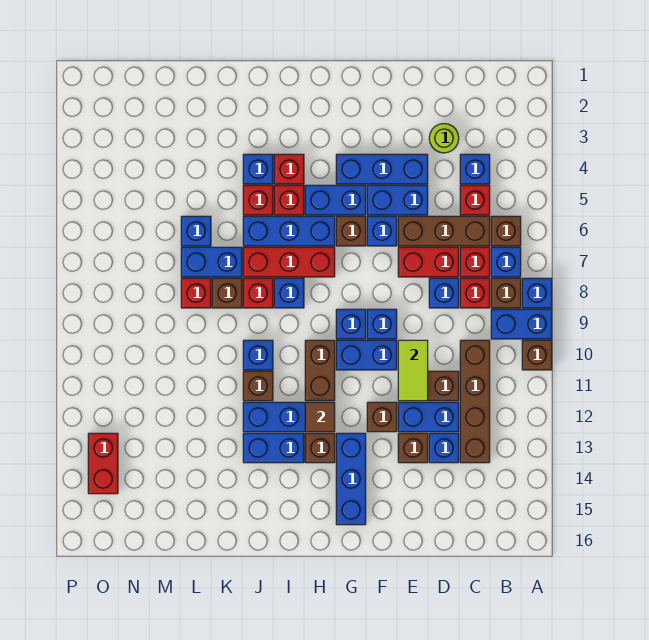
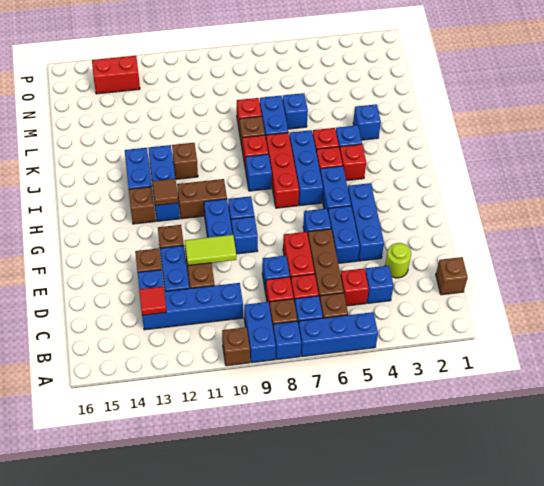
brown brick C10:C13 level 1 -> blue brick C10:C13 level 1
none -> red tile C13 level 2
brown brick G6 level 1 -> brown brick C1 level 1
blue brick G13:G15 level 1 -> blue brick A5:A7 level 1
blue brick J10 level 1 -> blue brick K3 level 1

